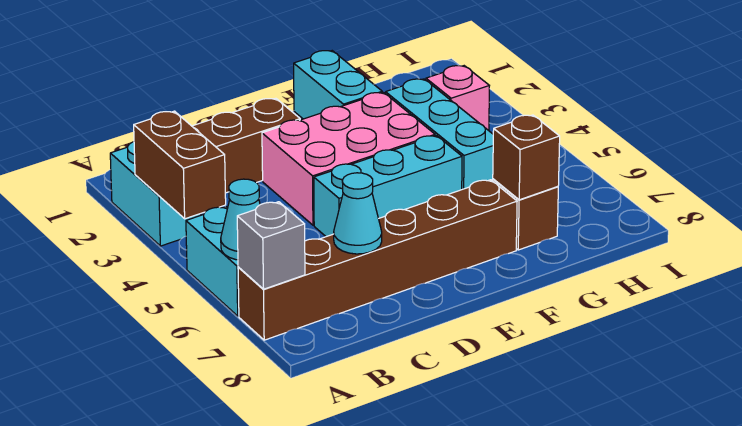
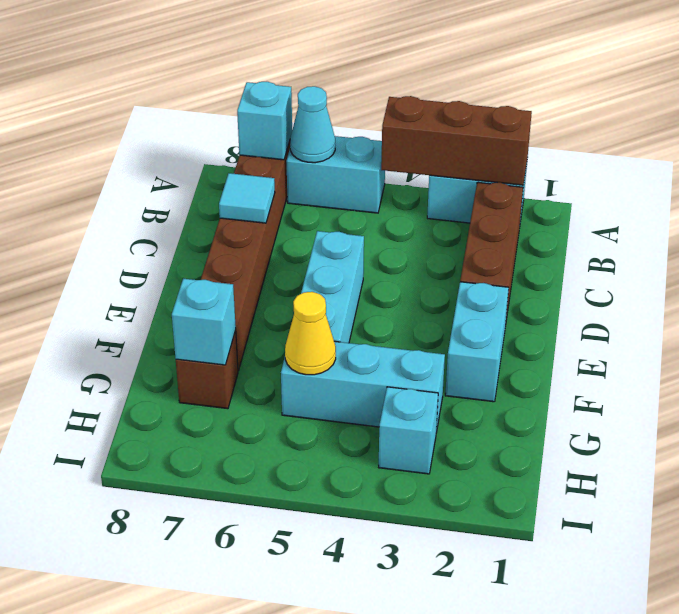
brown brick A3:A4 level 2 -> brown brick A2:A4 level 2
grey brick A7 level 2 -> cyan brick A7 level 2
cyan cone C7 level 2 -> cyan tile C7 level 2
pink brick D3:F4 level 1 -> none
cyan brick F1:F2 level 1 -> cyan brick E2:F2 level 1
none -> yellow cone G5 level 2
brown brick G7 level 2 -> cyan brick G7 level 2
pink brick H3 level 1 -> cyan brick H3 level 1

